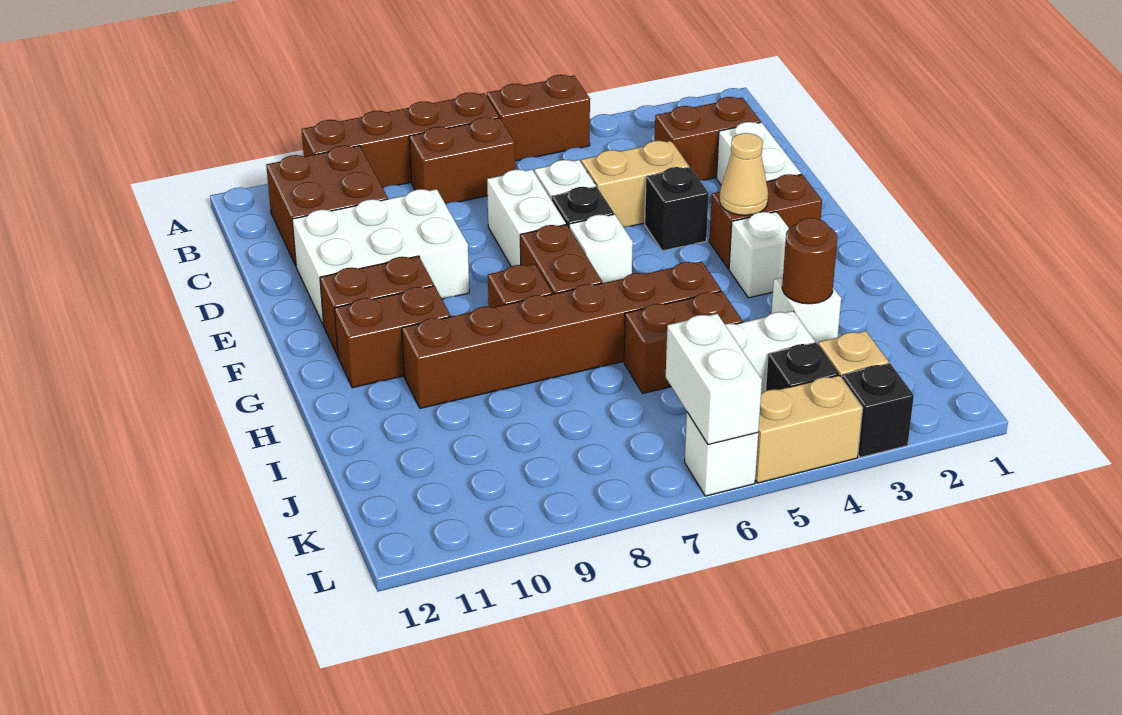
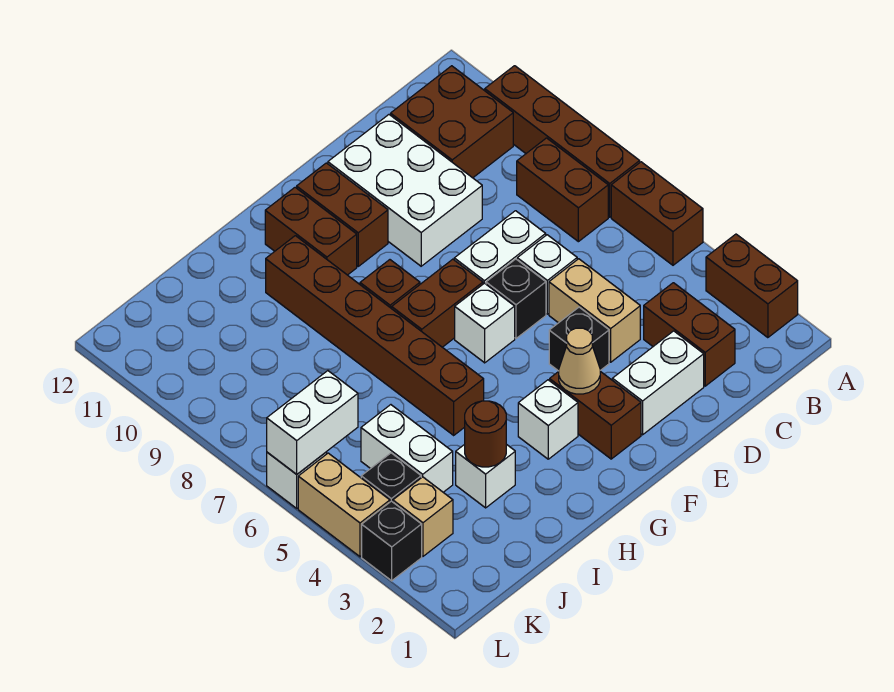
brown brick I5:I6 level 1 -> brown brick A2:A3 level 1

